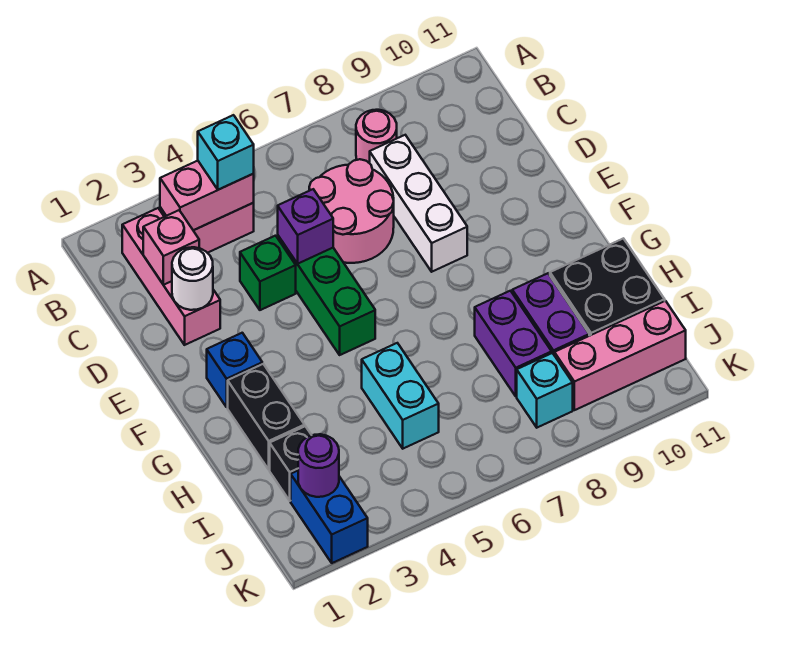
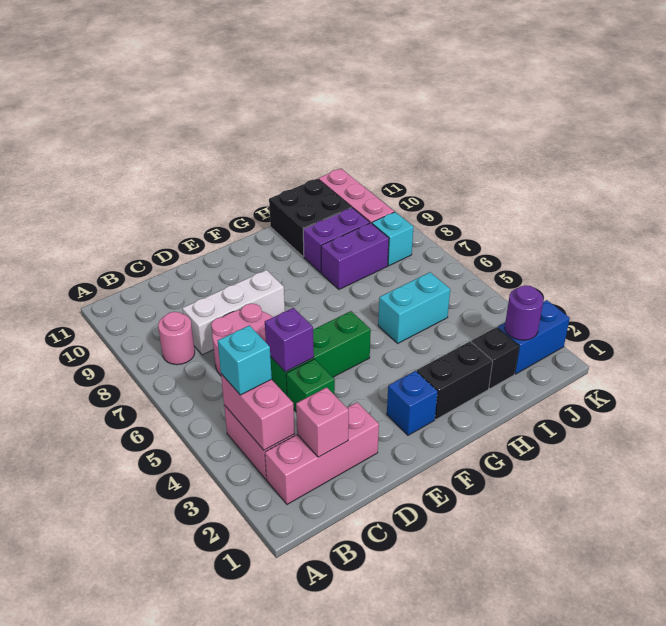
white round brick D2 level 2 -> none

